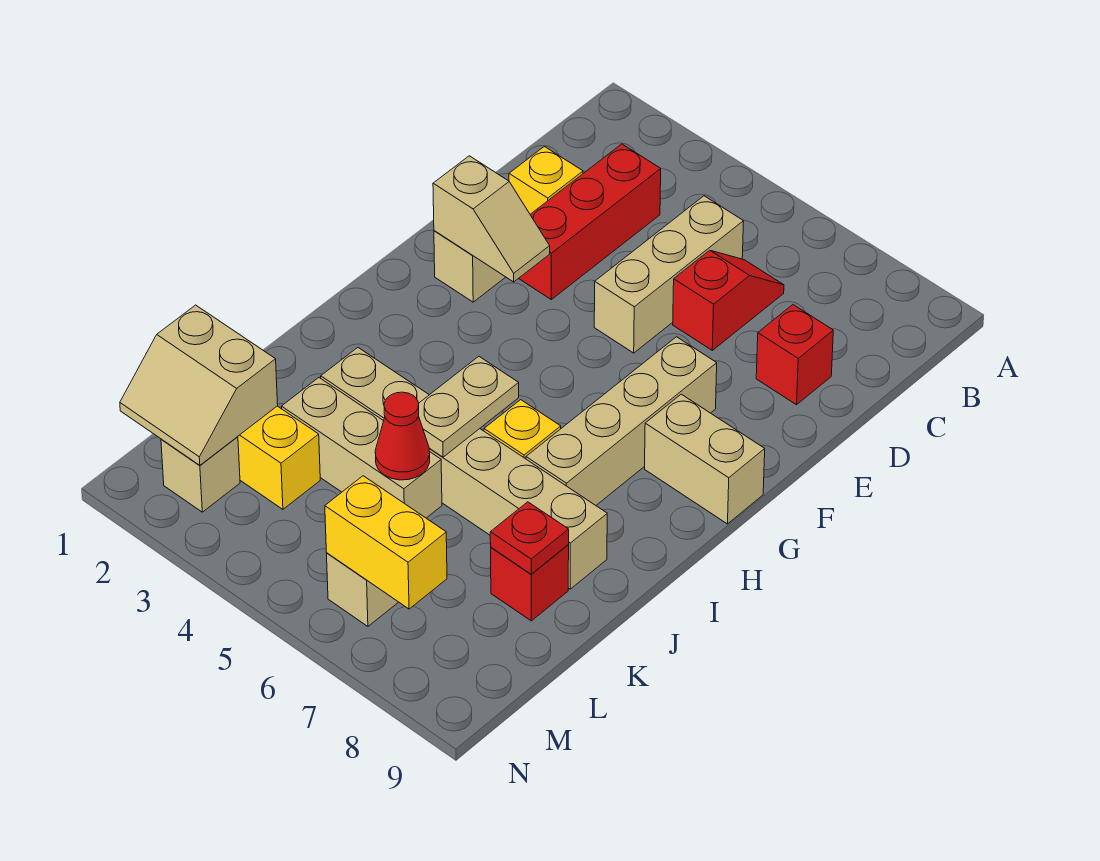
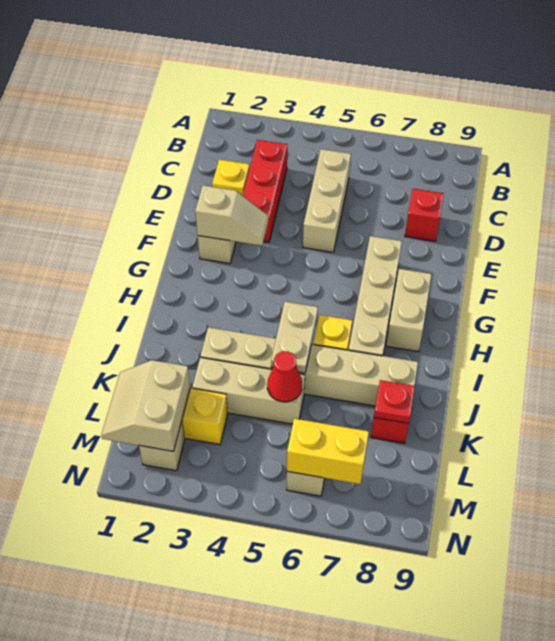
red slope C6:D6 level 1 top D -> none
tan brick G8:G9 level 1 -> tan brick G8:H8 level 1
tan slope L1:M2 level 2 top L -> tan slope L1:M2 level 2 top 2

